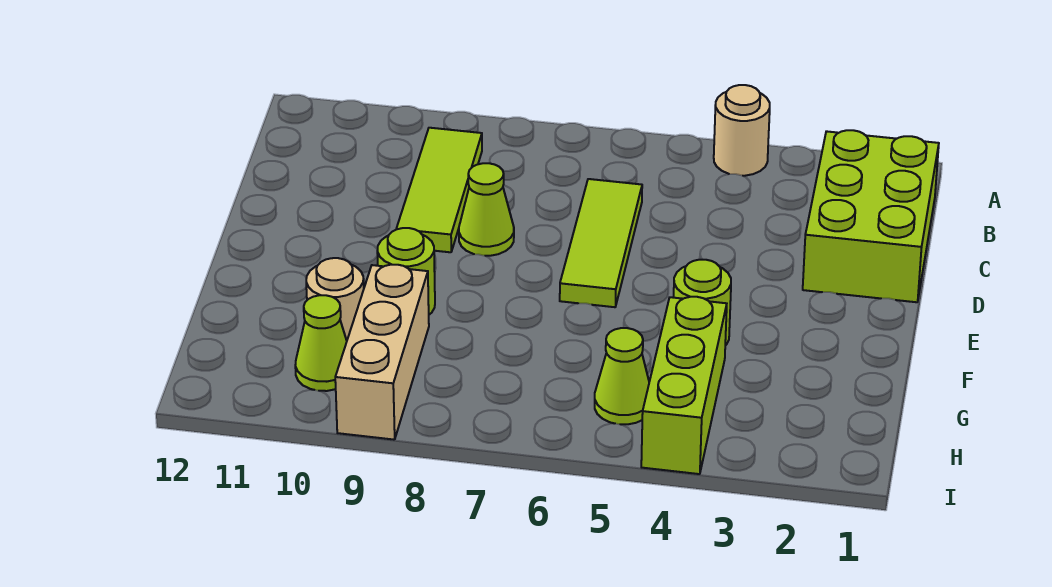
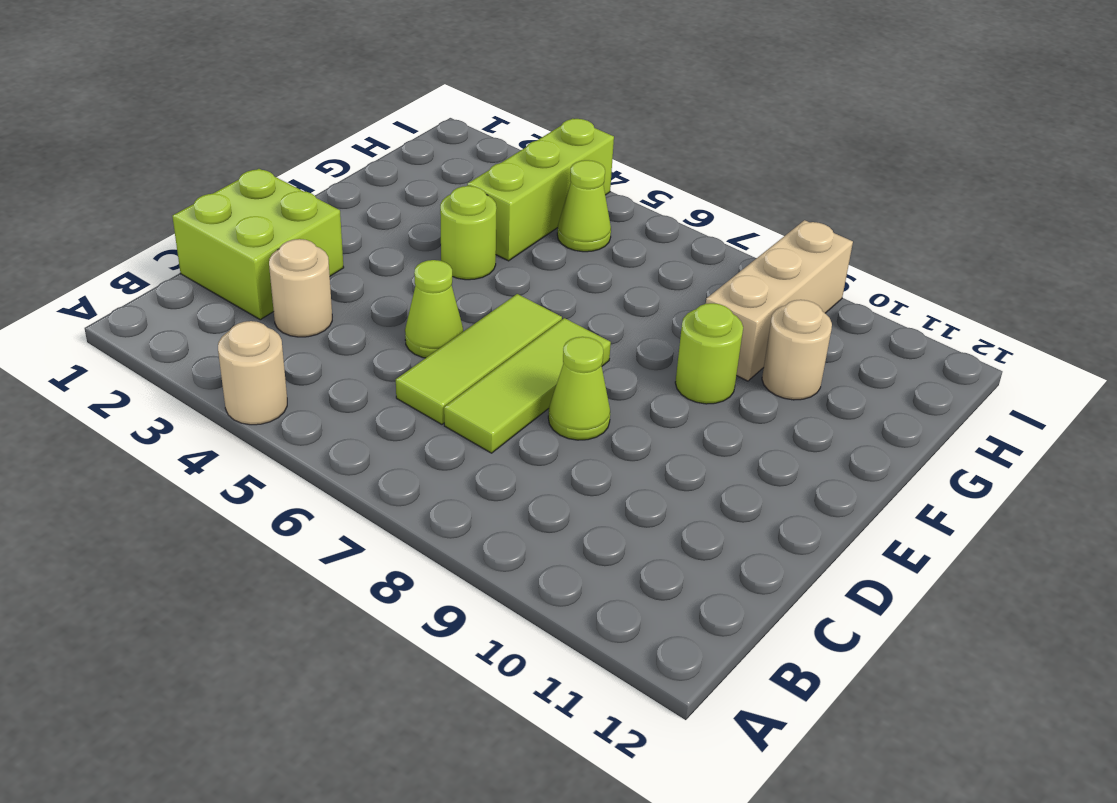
lime brick B1:D2 level 1 -> lime brick C1:D2 level 1
lime tile B9:D9 level 1 -> lime tile C7:E7 level 1
none -> tan round brick C3 level 1
lime cone H10 level 1 -> lime cone D5 level 1

